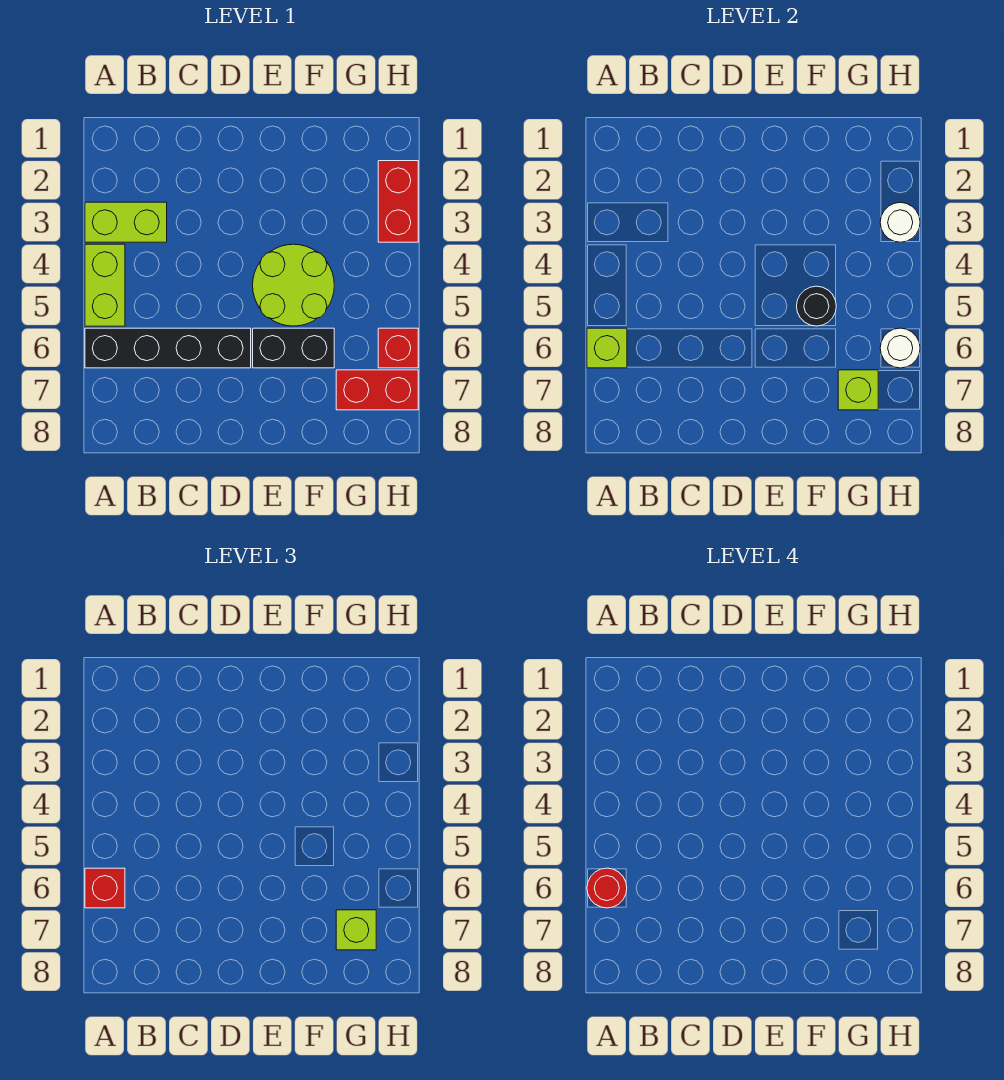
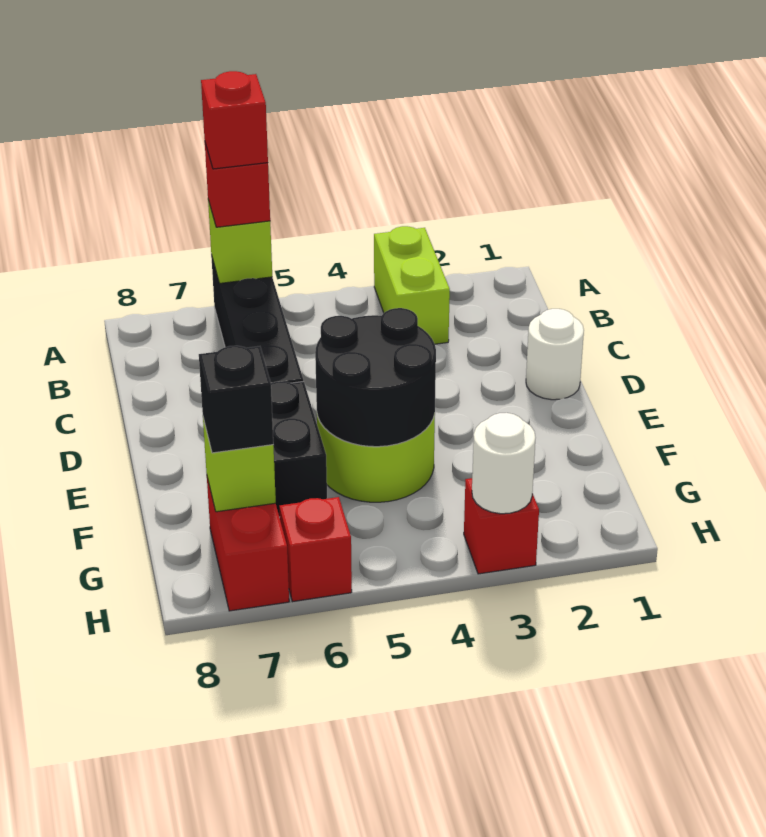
lime brick A4:A5 level 1 -> none
red round brick A6 level 4 -> red brick A6 level 4
black round brick F5 level 2 -> black round brick E4:F5 level 2
lime brick G7 level 3 -> black brick G7 level 3
red brick H2:H3 level 1 -> red brick H3 level 1
white round brick H6 level 2 -> white round brick D1 level 1

